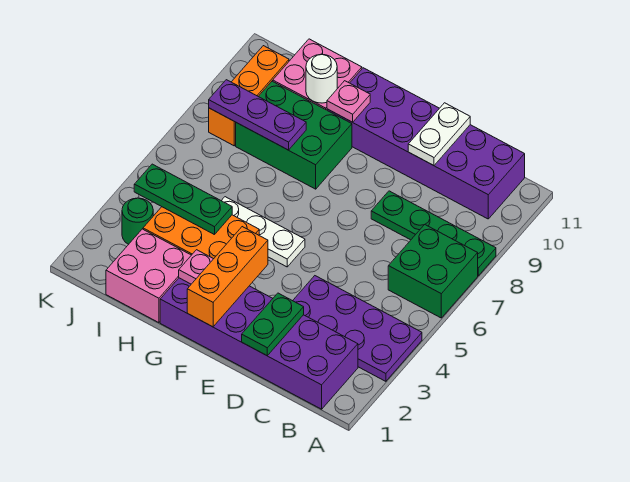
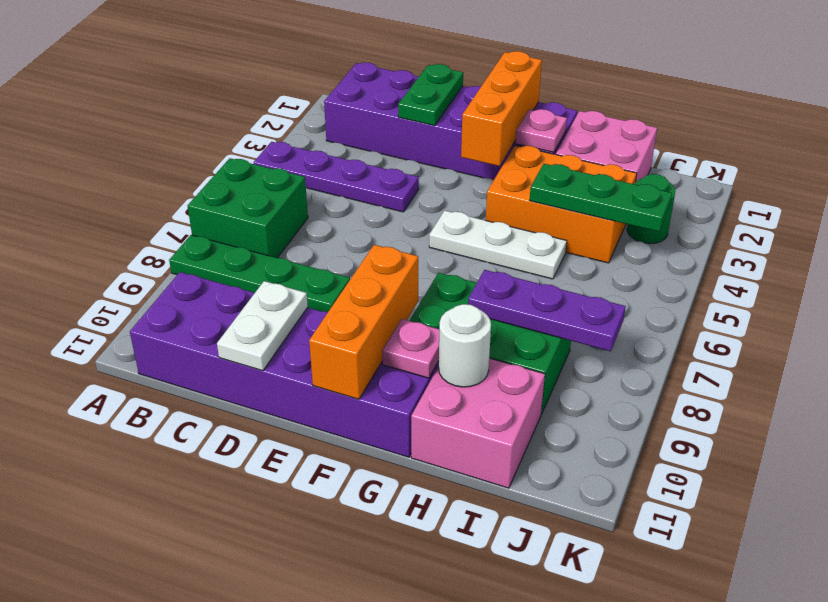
purple plate A3:D4 level 1 -> purple plate A4:D4 level 1
orange brick J8:J10 level 1 -> orange brick F9:F11 level 2

